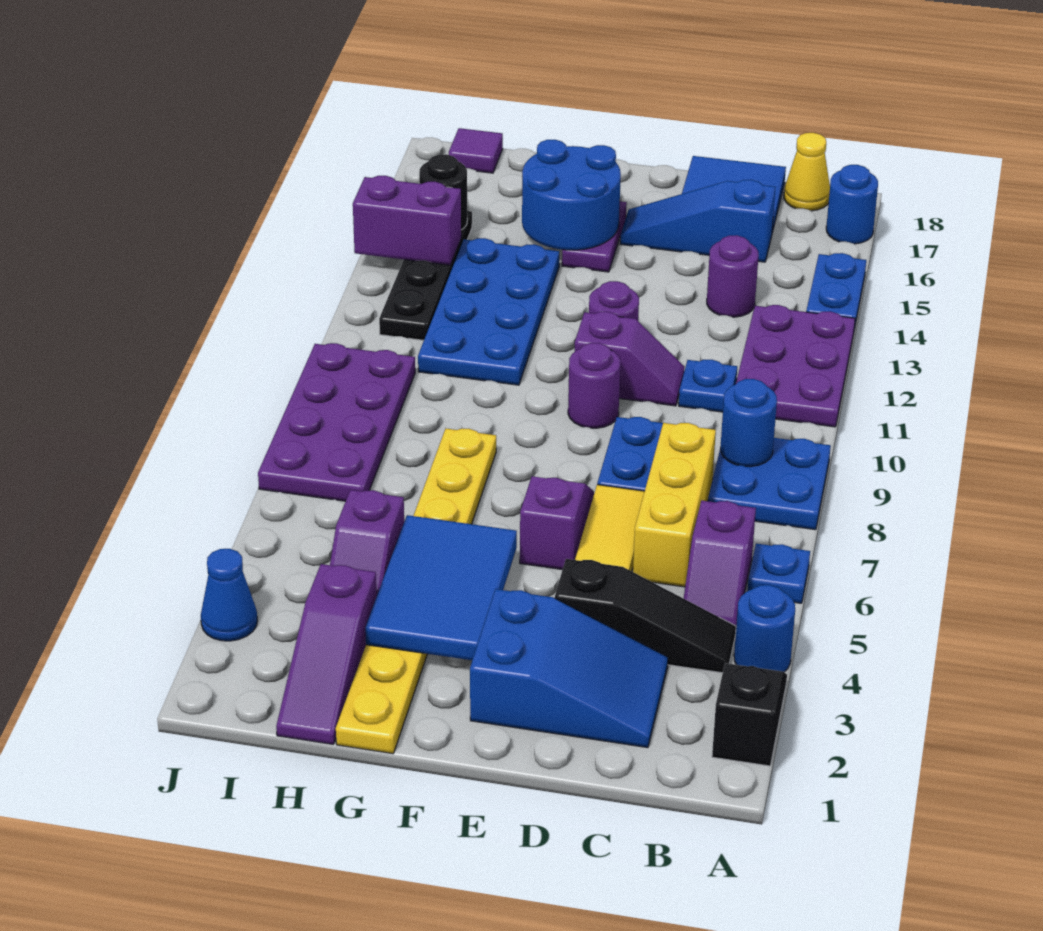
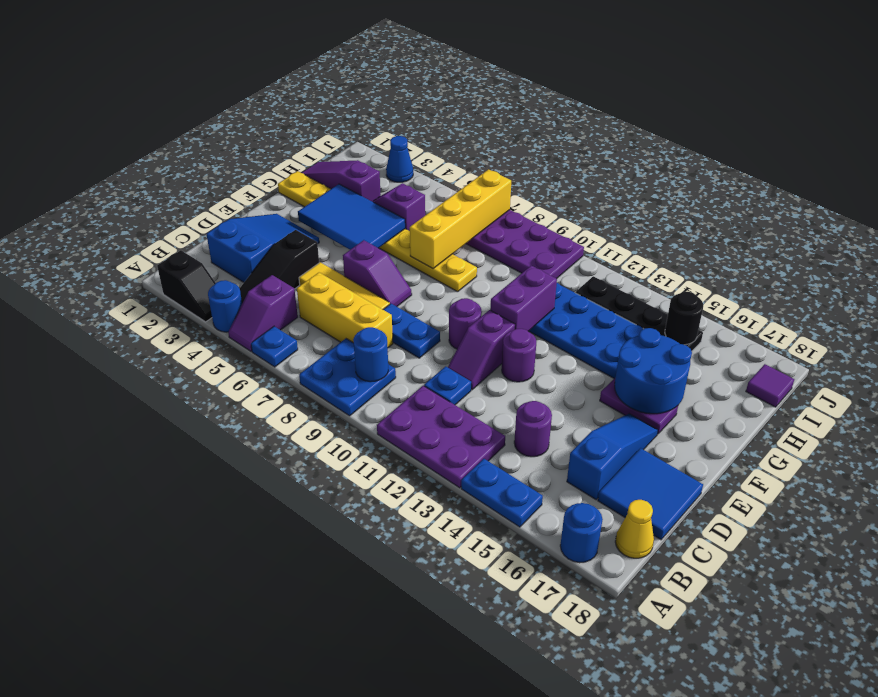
purple slope B5:B6 level 1 top 6 -> purple slope A5:B5 level 1 top B
blue slope C2:E3 level 1 top E -> blue slope C2:E3 level 1 top C
none -> yellow brick G7:J7 level 2
purple brick I14:J14 level 2 -> purple brick F11:G11 level 2

